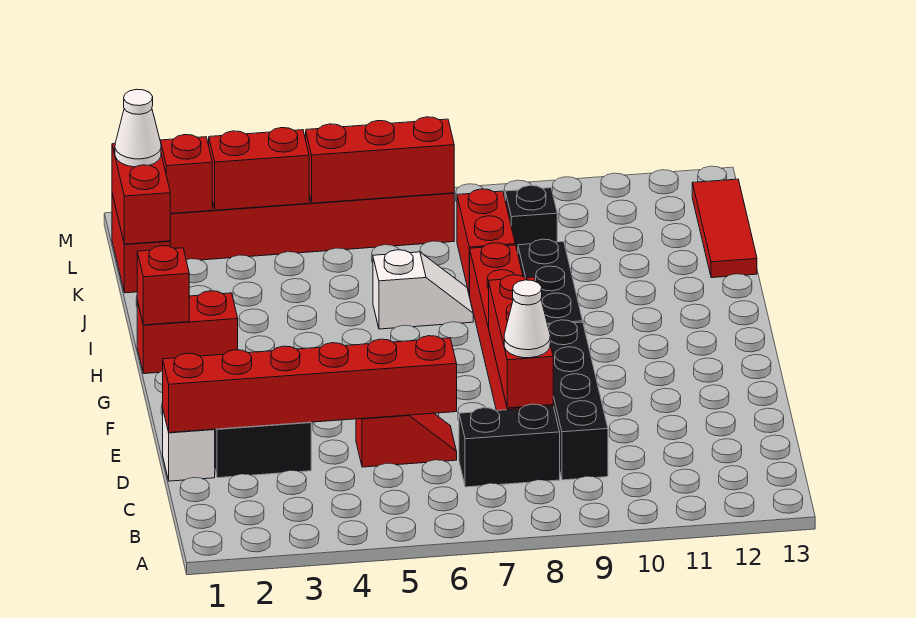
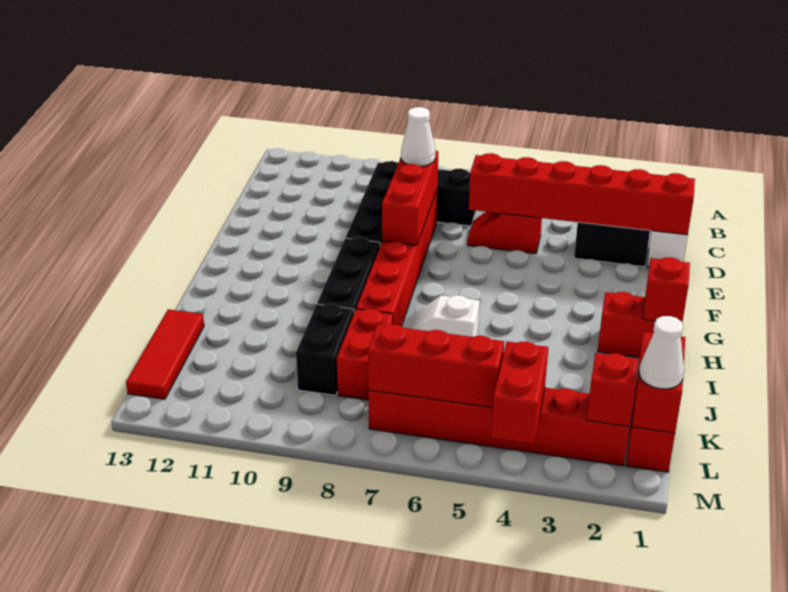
black brick K9 level 1 -> black brick J9:K9 level 1
red brick L3:L4 level 2 -> red brick L4:M4 level 2

